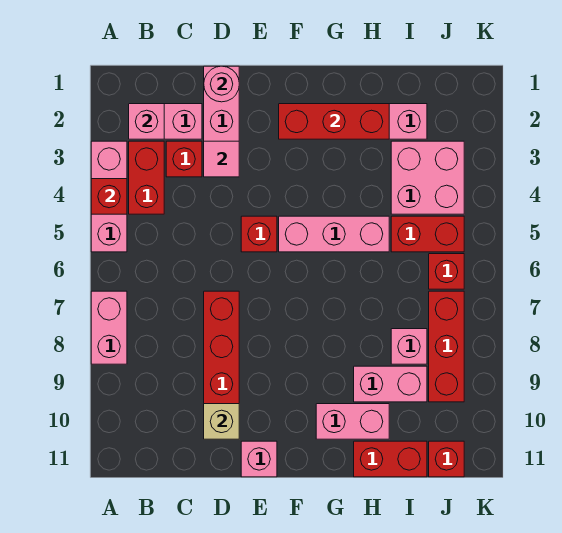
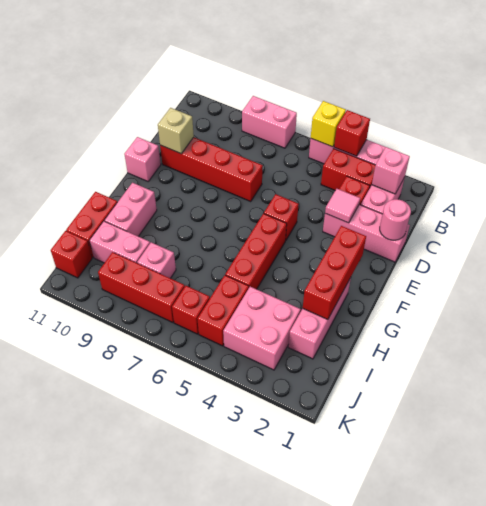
none -> yellow brick A5 level 2
pink brick F5:H5 level 1 -> red brick F5:H5 level 1
pink brick H9:I9 level 1 -> pink brick I9:I10 level 1

